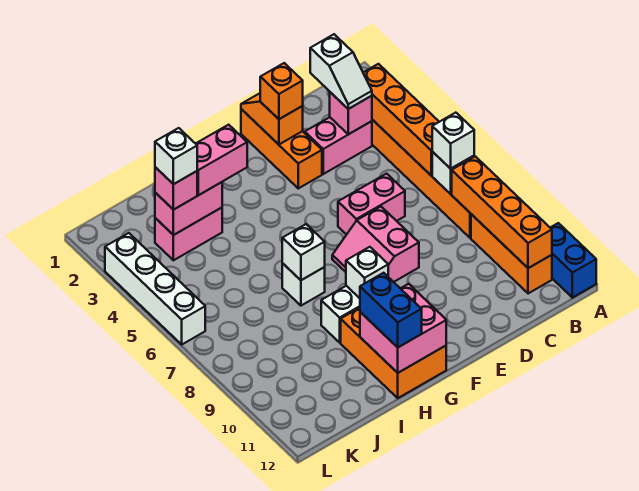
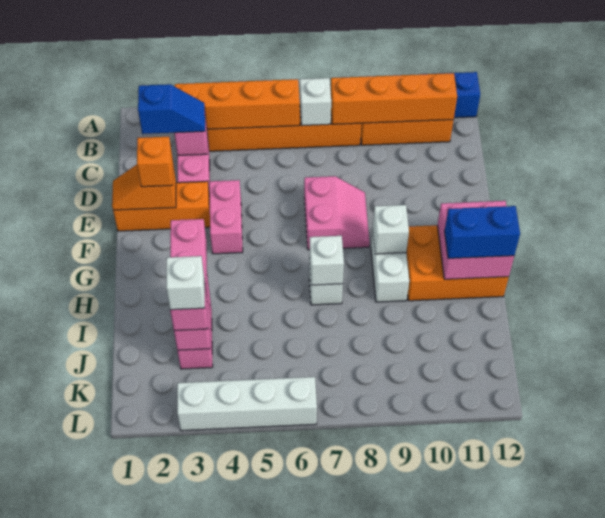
white brick B7 level 3 -> none
white slope C2:C3 level 3 top 2 -> blue slope C2:C3 level 3 top 2
pink brick D6:E6 level 1 -> pink brick E4:F4 level 1
pink slope E7:F8 level 1 top E -> pink slope E7:F8 level 1 top 7

